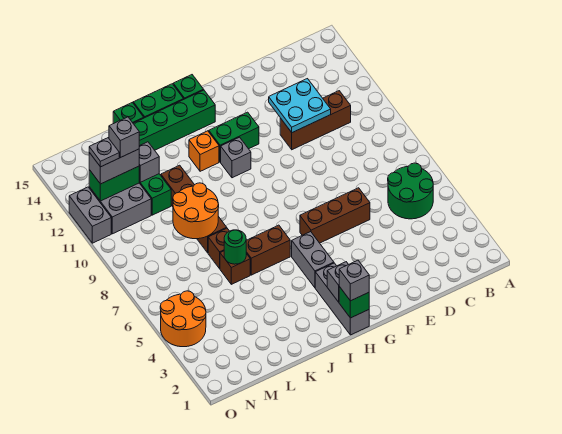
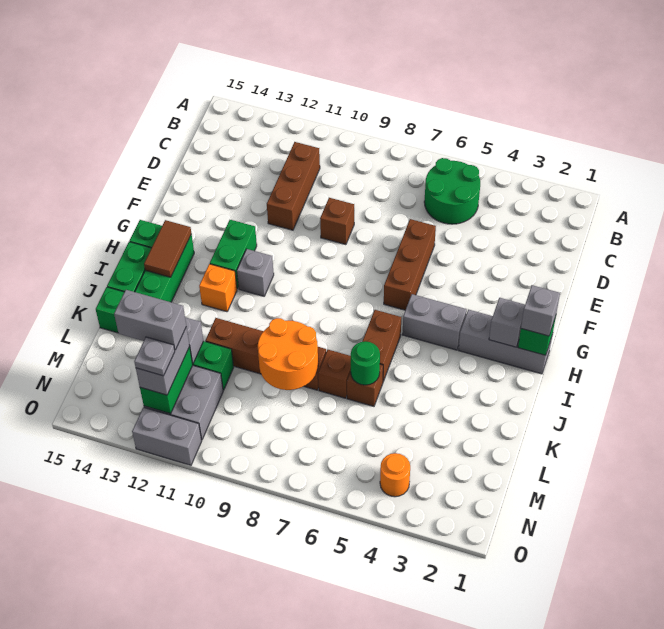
cyan plate D11:E12 level 2 -> none
none -> brown brick E9 level 1
none -> brown tile H14:I14 level 2
grey brick M12 level 4 -> grey brick M12:M13 level 4
orange round brick N4:O5 level 1 -> orange round brick N4 level 1

